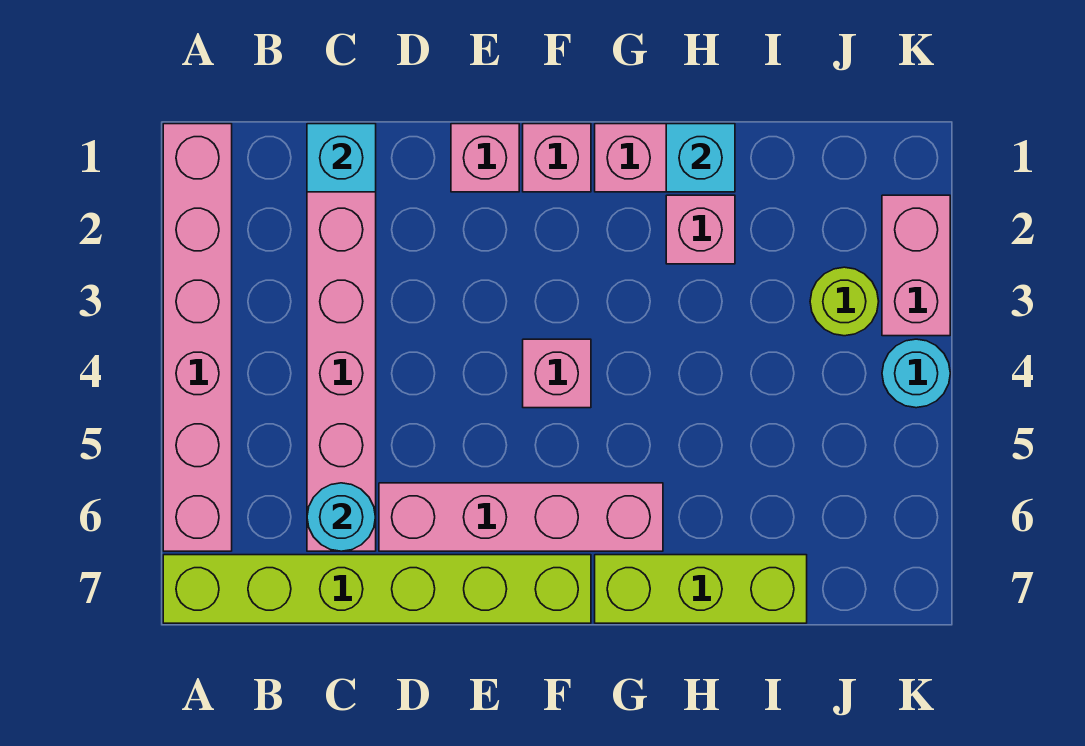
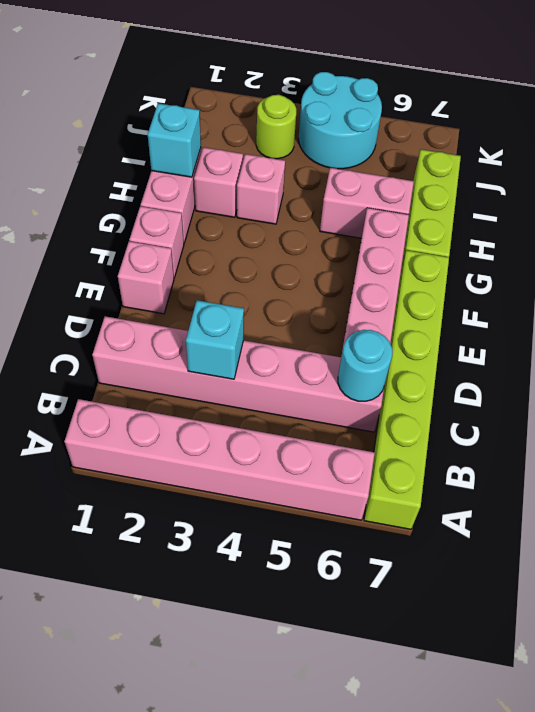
cyan brick C1 level 2 -> cyan brick C3 level 2
pink brick F4 level 1 -> pink brick H3 level 1
pink brick K2:K3 level 1 -> pink brick H5:H6 level 1
cyan round brick K4 level 1 -> cyan round brick J4:K5 level 1

